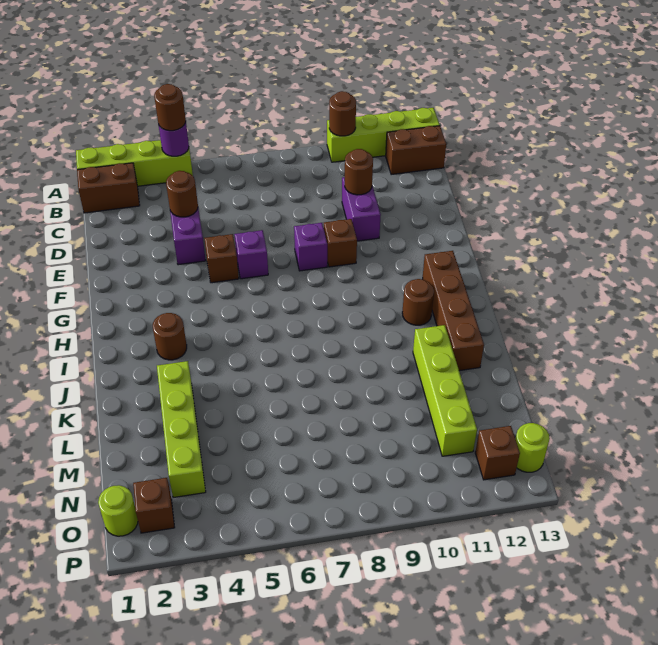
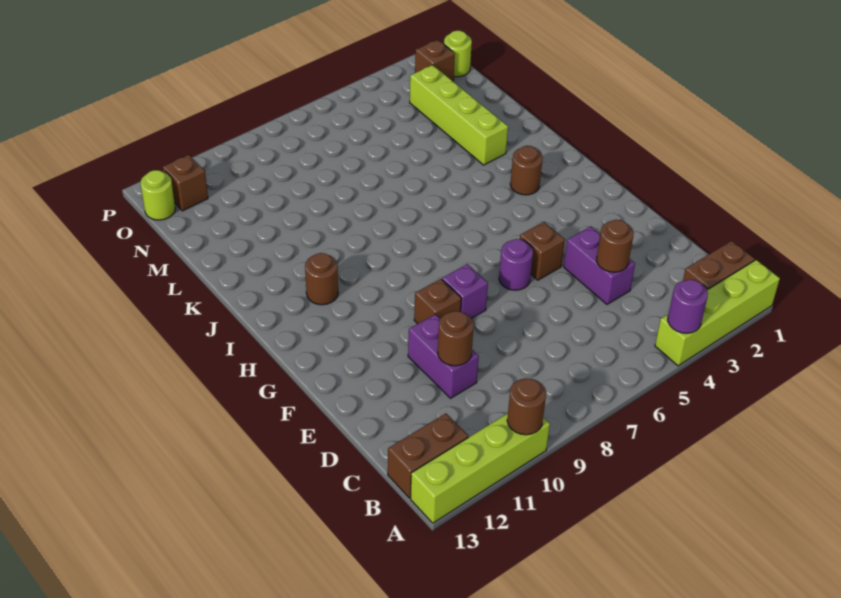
brown round brick A4 level 3 -> none
purple brick F6 level 1 -> purple round brick F6 level 1
brown brick H12:K12 level 1 -> none
lime brick K11:N11 level 1 -> none

